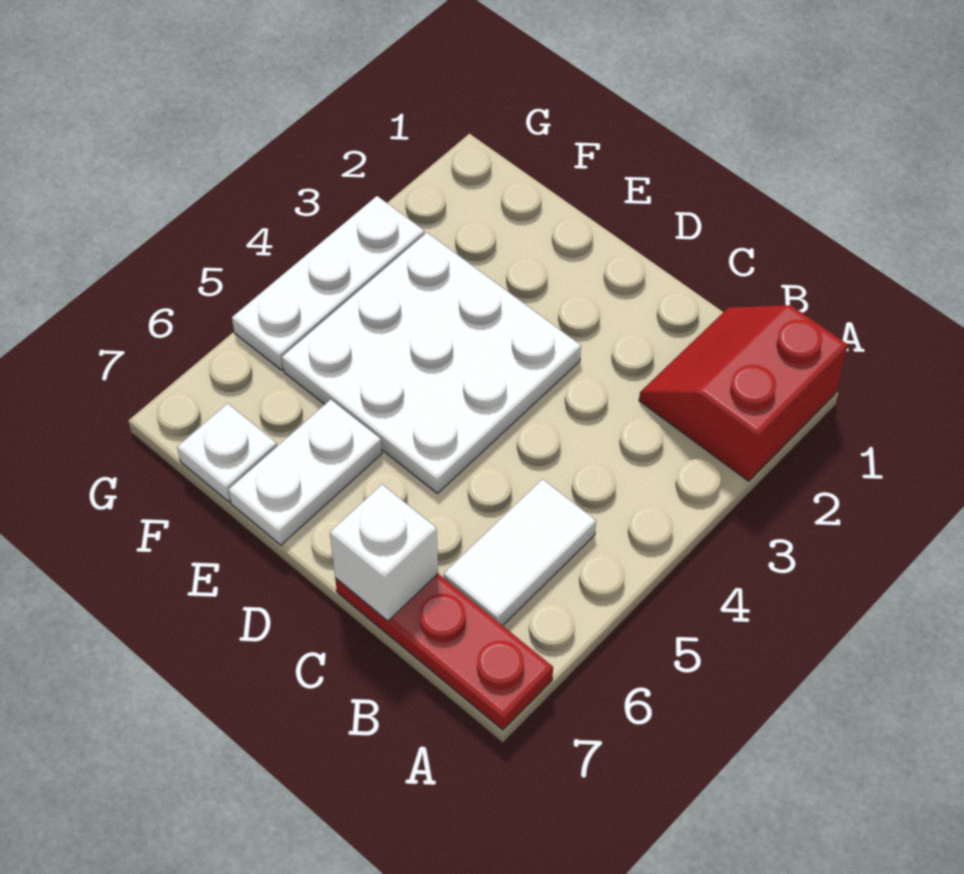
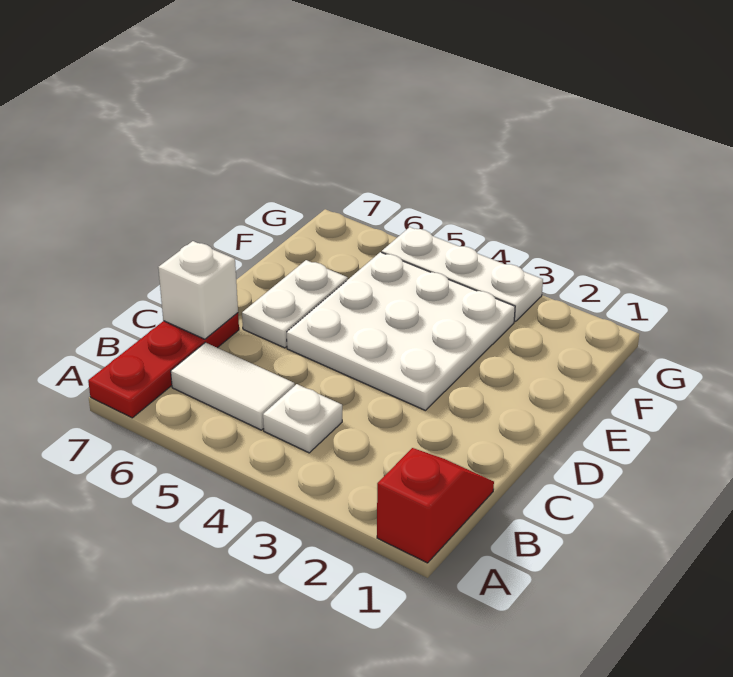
red slope A1:B2 level 1 top A -> red slope A1:B1 level 1 top A
white plate E6:E7 level 1 -> white plate D6:E6 level 1
white plate F7 level 1 -> white plate B4 level 1

